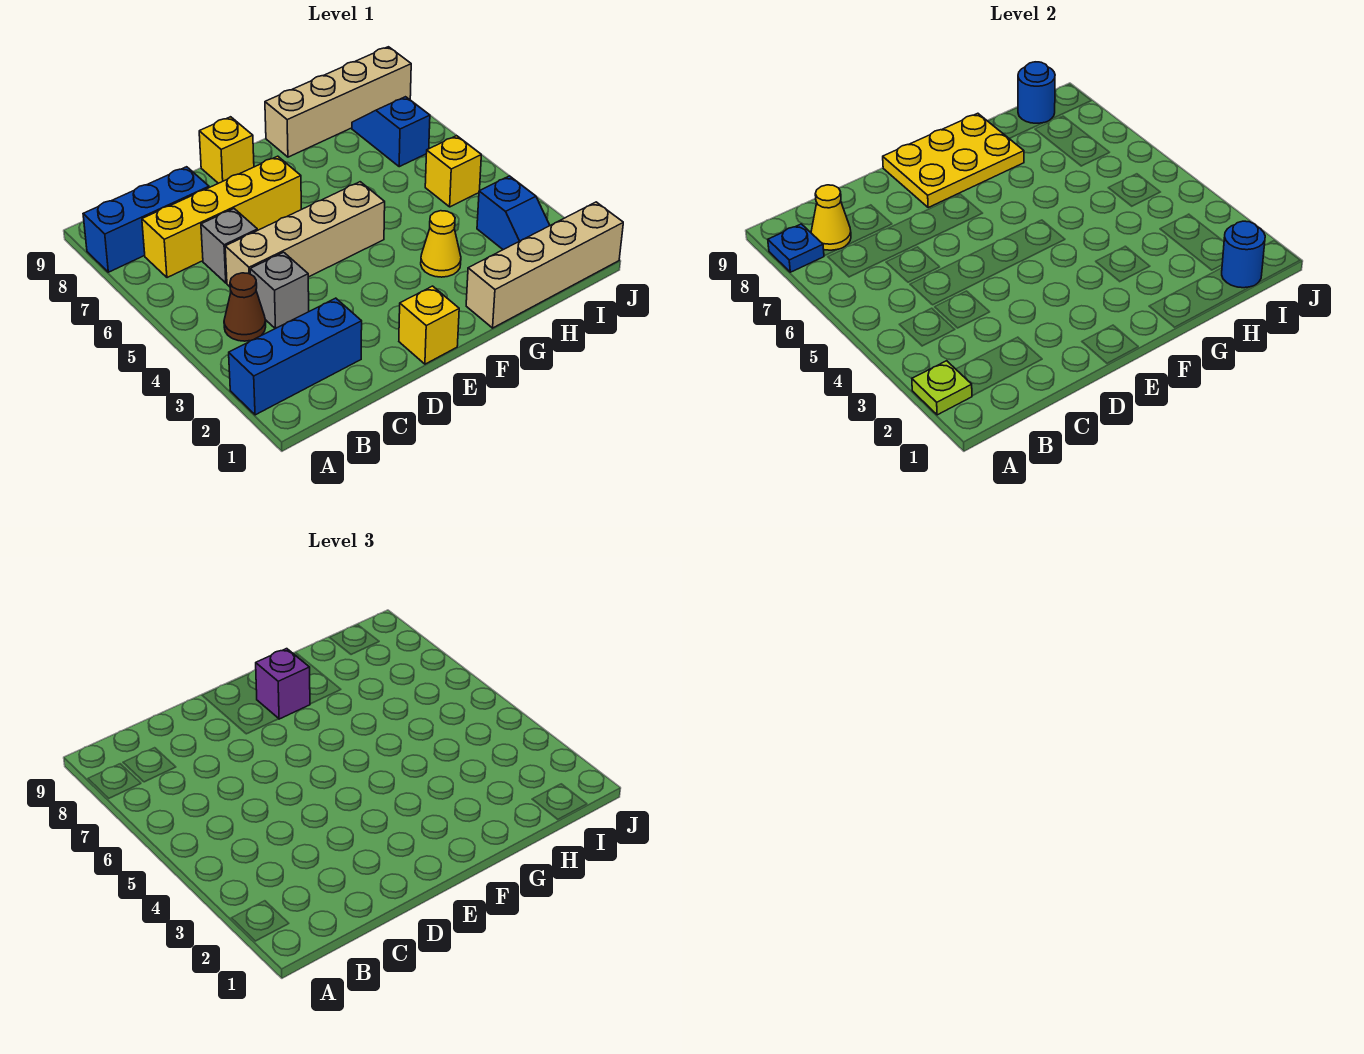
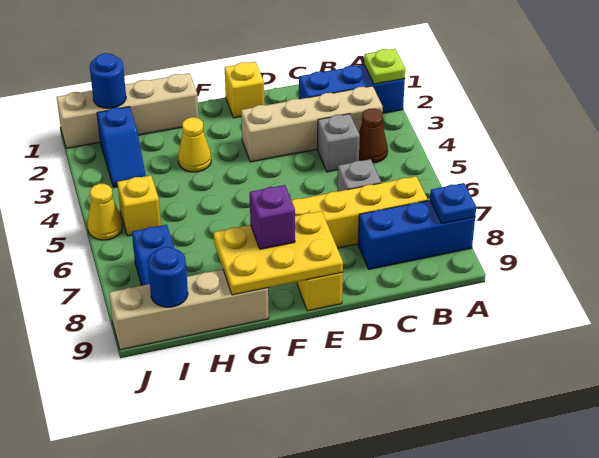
yellow cone B8 level 2 -> yellow cone J5 level 1
tan brick C5:F5 level 1 -> tan brick B3:E3 level 1
blue slope I2:I3 level 1 top 3 -> blue slope I2:I3 level 1 top 2

